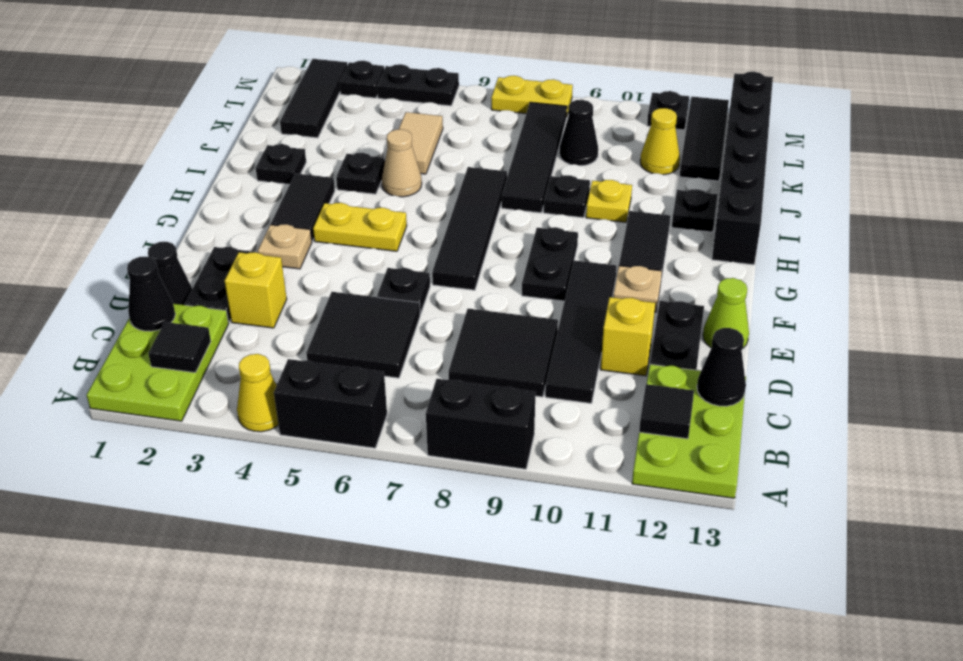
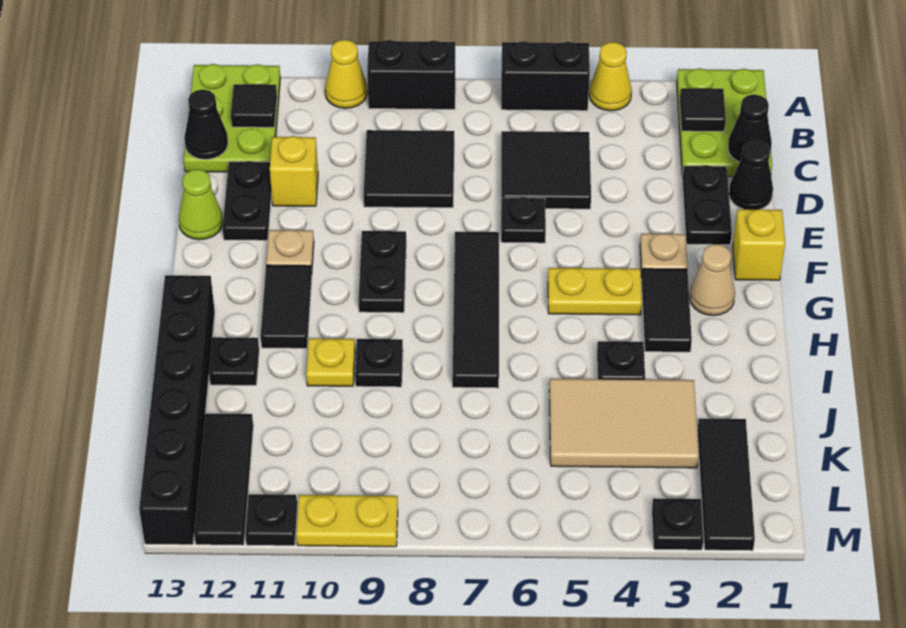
black tile C10:F10 level 1 -> none
yellow brick D3 level 1 -> yellow brick F1 level 1
black plate I2 level 1 -> none
tan cone I5 level 1 -> tan cone G2 level 1
black tile I8:L8 level 1 -> none
tan tile J5:K5 level 1 -> tan tile J3:K5 level 1
black cone K9 level 1 -> none
yellow cone K11 level 1 -> yellow cone A10 level 1
black plate M4:M5 level 1 -> none
yellow plate M7:M8 level 1 -> yellow plate M9:M10 level 1

